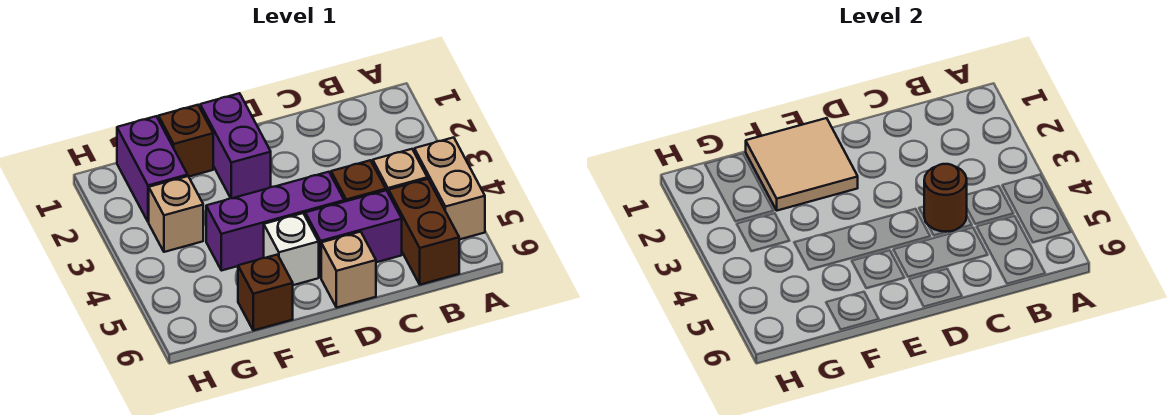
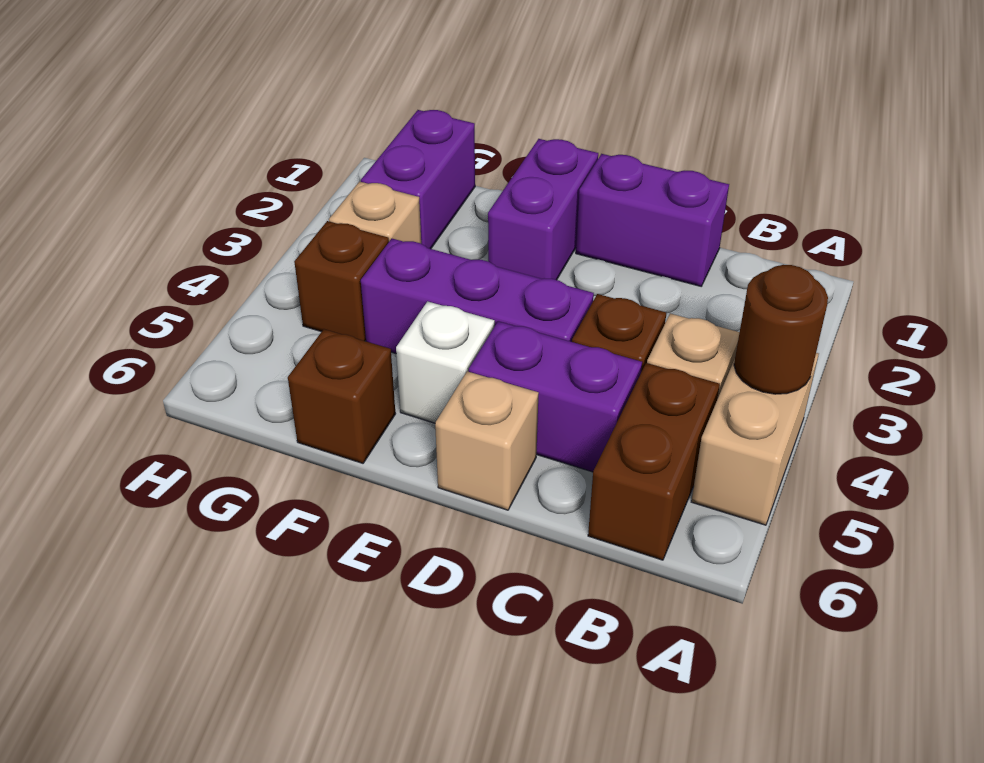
none -> purple brick C1:D1 level 1
brown round brick C4 level 2 -> brown round brick A4 level 2
tan tile E1:F2 level 2 -> none
brown brick F1 level 1 -> brown brick G4 level 1

